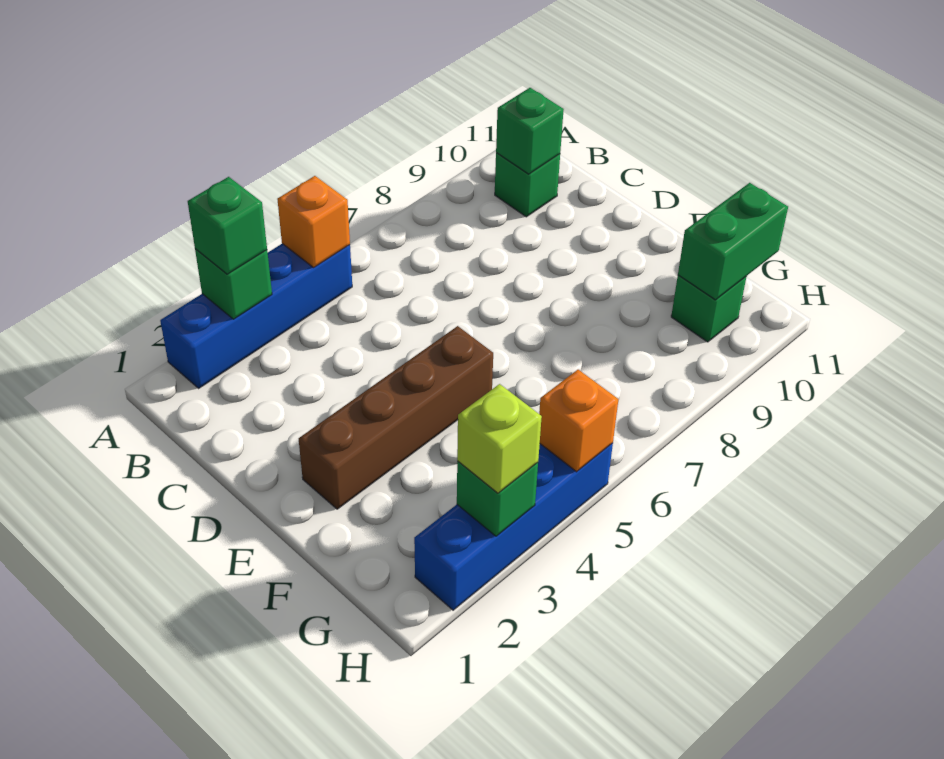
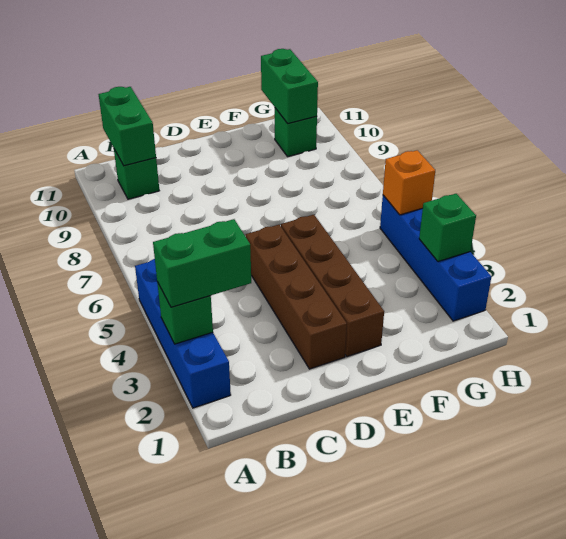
green brick A3 level 3 -> green brick A3:B3 level 3
orange brick A5 level 2 -> none
green brick B10 level 2 -> green brick B10:B11 level 2
none -> brown brick D2:D5 level 1
lime brick H3 level 3 -> none

